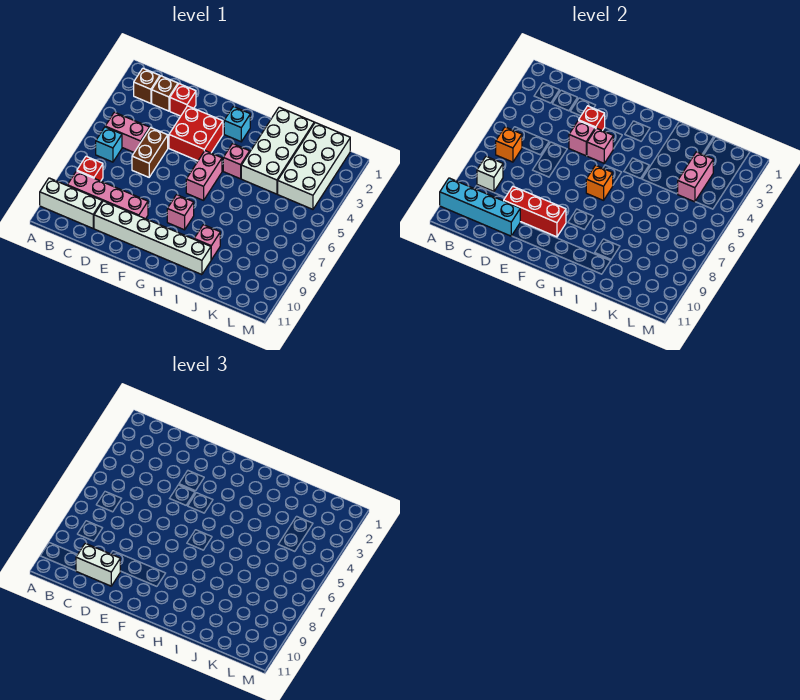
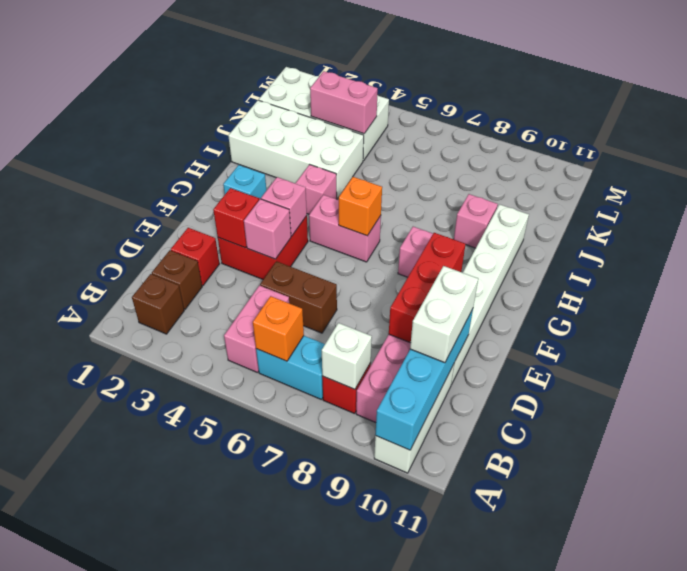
cyan brick B6 level 1 -> cyan brick B6:B7 level 1

